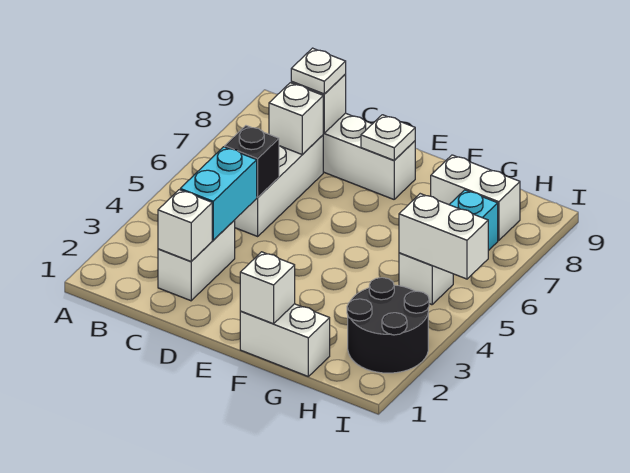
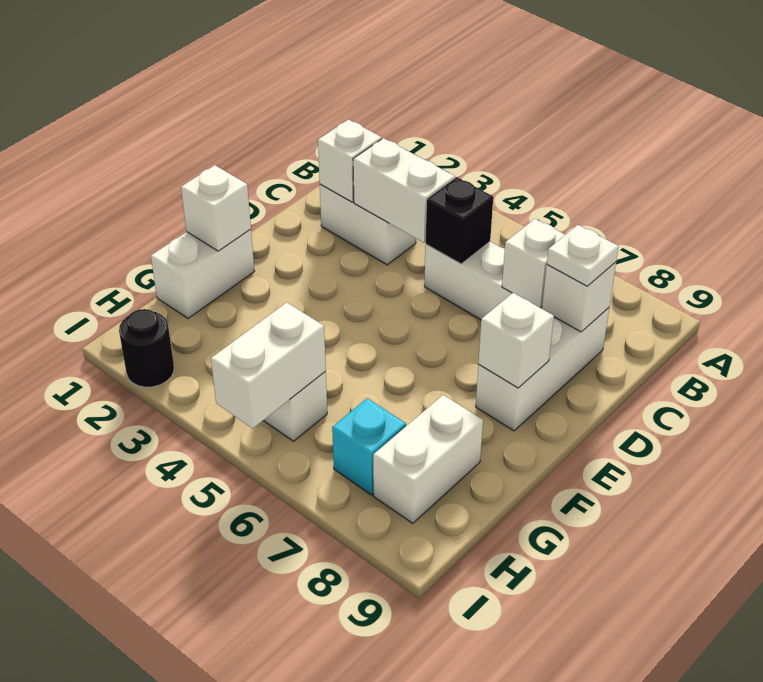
cyan brick C3:C4 level 2 -> white brick C3:C4 level 2
white plate E8 level 2 -> white brick E8 level 2
black round brick H2:I3 level 1 -> black round brick I2 level 1

